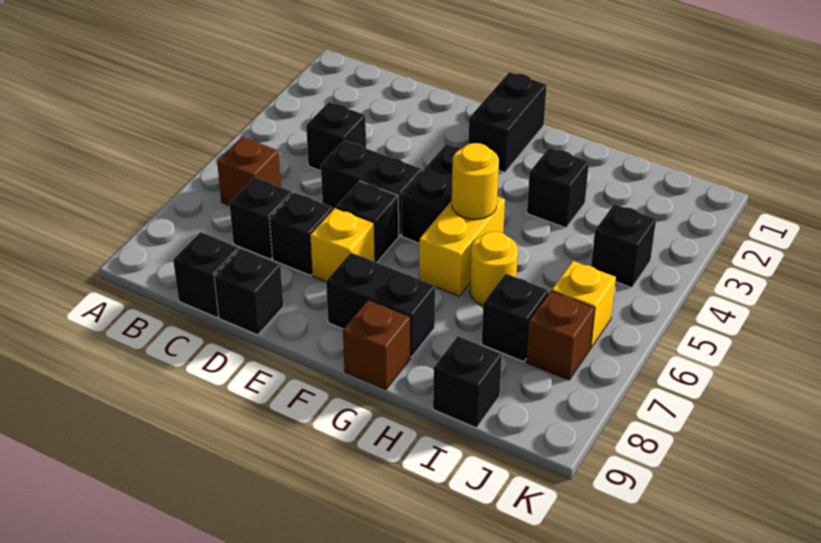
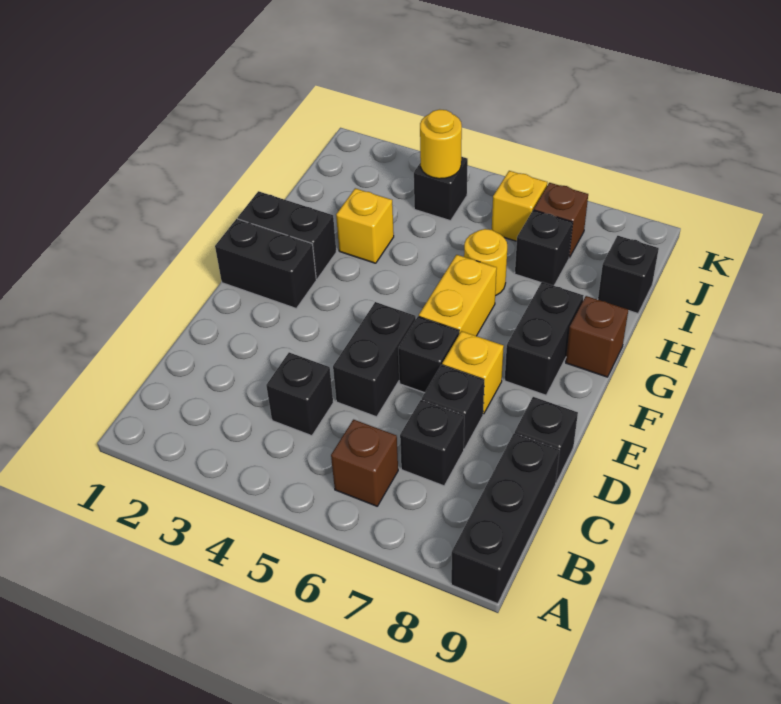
black brick C9 level 1 -> black brick A9:C9 level 1
black brick F4:F5 level 1 -> black brick G1:G2 level 1
yellow brick G5:G6 level 1 -> yellow brick F6:G6 level 1
yellow round brick G5 level 2 -> yellow round brick J4 level 2
black brick H3 level 1 -> yellow brick H3 level 1

